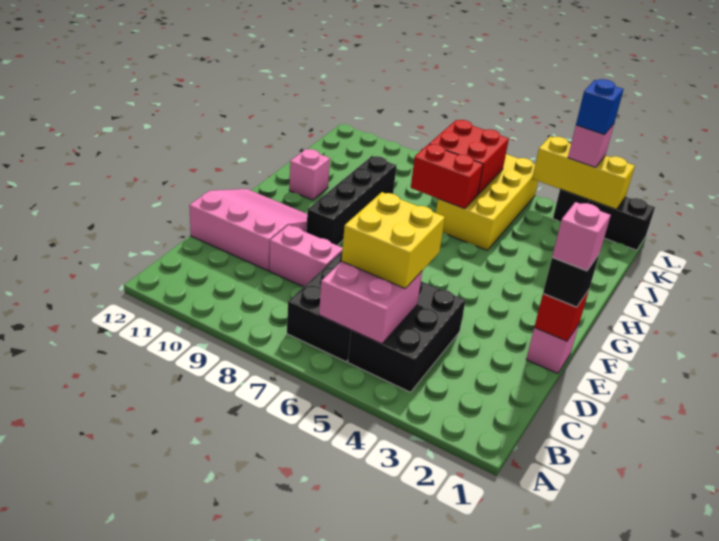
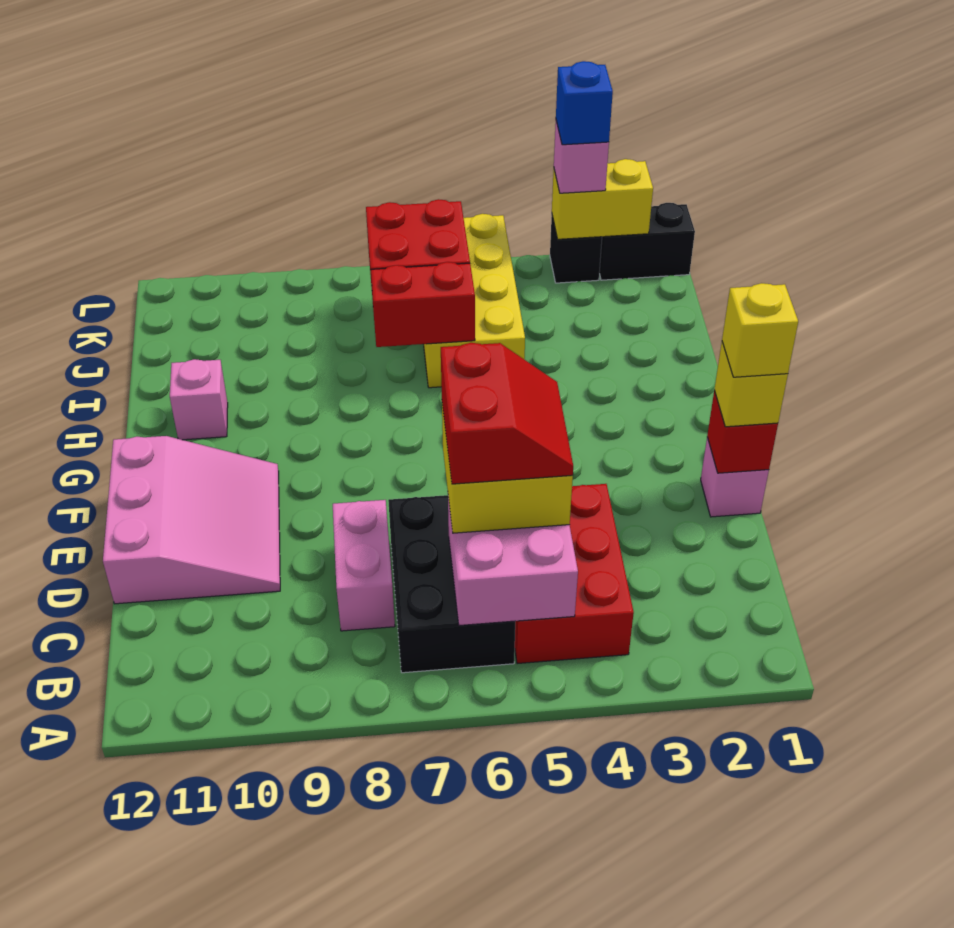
black brick B4:D5 level 1 -> red brick B4:D5 level 1
none -> red slope C5:D6 level 4 top 6
pink brick D8:D9 level 1 -> pink brick C8:D8 level 1
pink slope D10:F12 level 1 top D -> pink slope D10:F12 level 1 top 12
black brick E1 level 3 -> yellow brick E1 level 3
pink brick E1 level 4 -> yellow brick E1 level 4
black brick F9:I9 level 1 -> none
yellow brick L2:L4 level 2 -> yellow brick L2:L3 level 2

